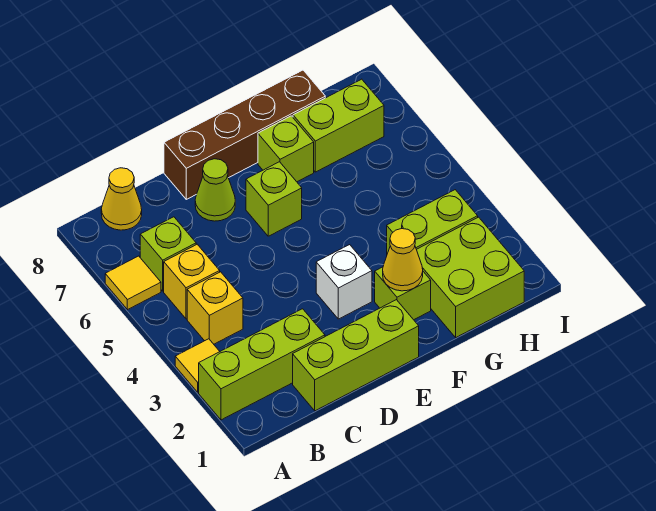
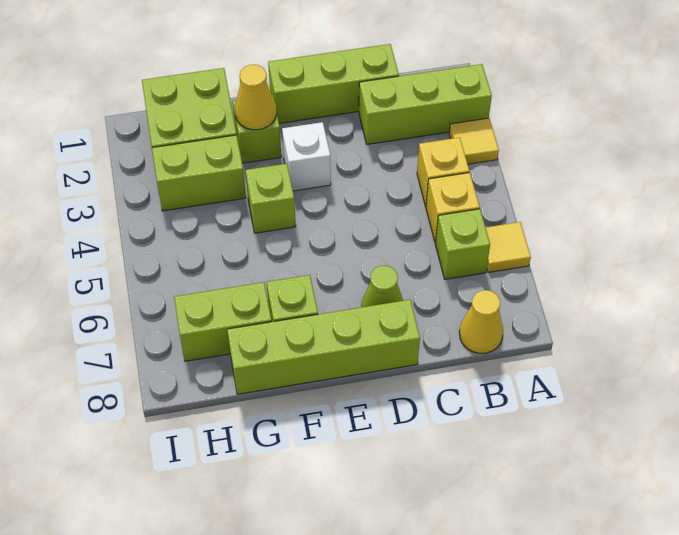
brown brick D8:G8 level 1 -> lime brick D8:G8 level 1
lime brick E6 level 1 -> lime brick F4 level 1

